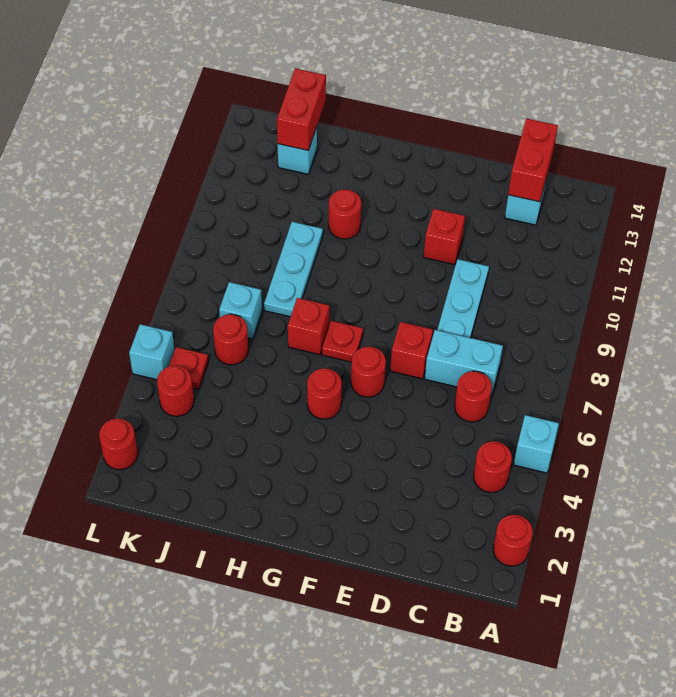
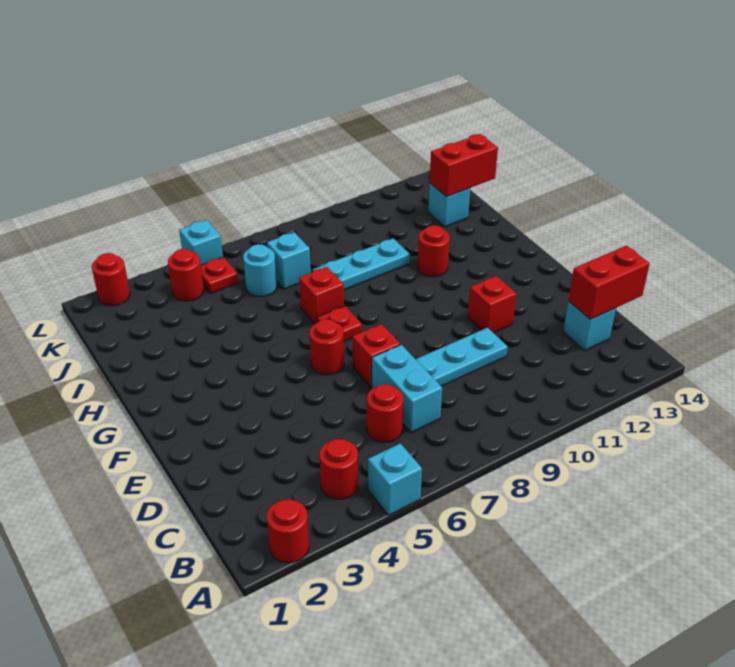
red round brick G5 level 1 -> none
red round brick J6 level 1 -> cyan round brick J6 level 1

